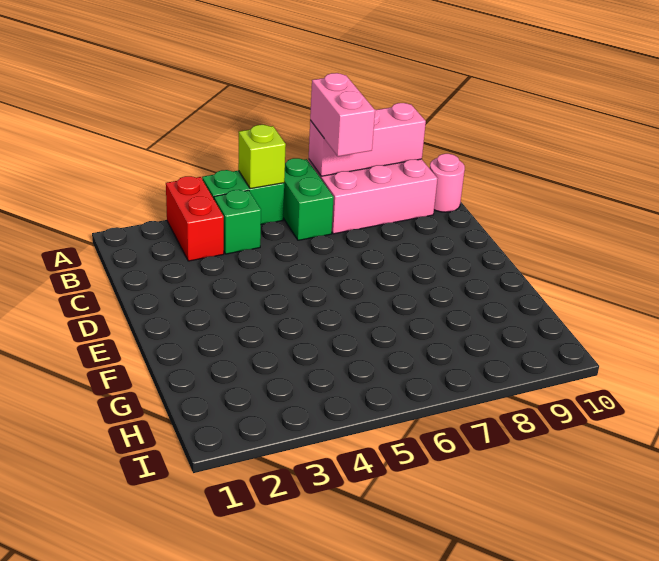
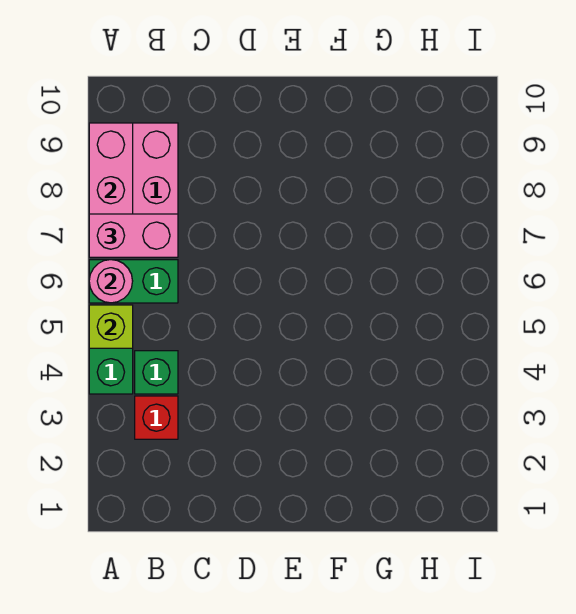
red brick A3:B3 level 1 -> red brick B3 level 1
pink round brick B10 level 1 -> pink round brick A6 level 2

